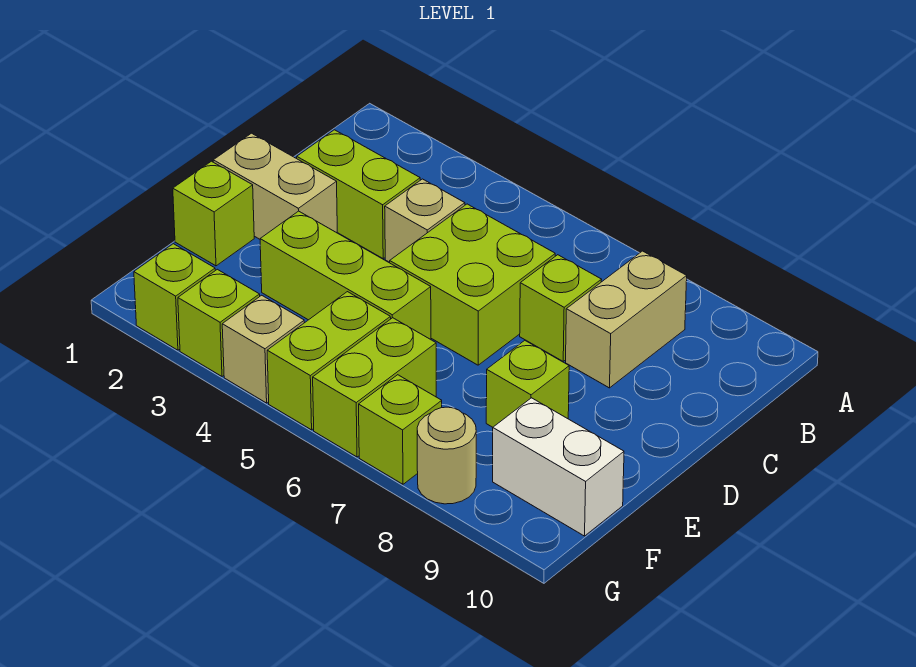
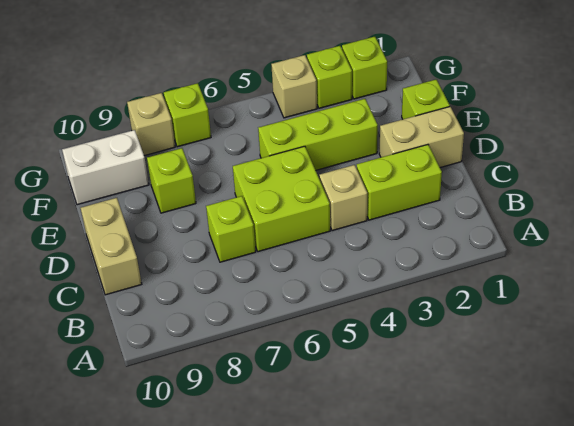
tan brick B8:C8 level 1 -> tan brick C10:D10 level 1
lime brick F5:G5 level 1 -> none
lime brick F6:G6 level 1 -> none
tan round brick G8 level 1 -> tan brick G8 level 1

